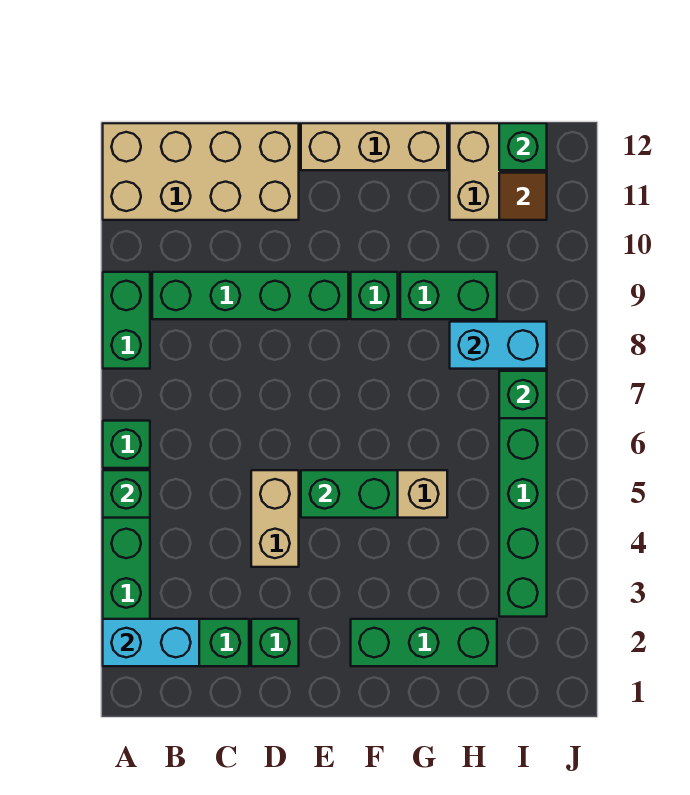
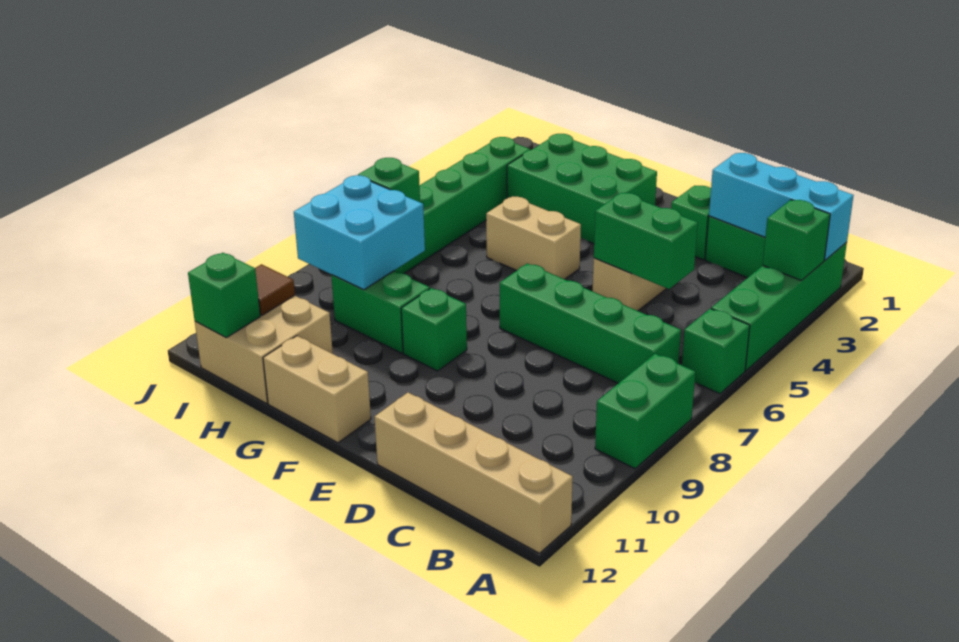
cyan brick A2:B2 level 2 -> cyan brick A2:C2 level 2
green brick A5 level 2 -> green brick A3 level 2
tan brick A11:D12 level 1 -> tan brick A12:D12 level 1
green brick B9:E9 level 1 -> green brick B7:E7 level 1
green brick E5:F5 level 2 -> green brick C5:D5 level 2
tan brick E12:G12 level 1 -> tan brick F12:G12 level 1
green brick F2:H2 level 1 -> green brick F2:H3 level 1
cyan brick H8:I8 level 2 -> cyan brick H8:I9 level 2

